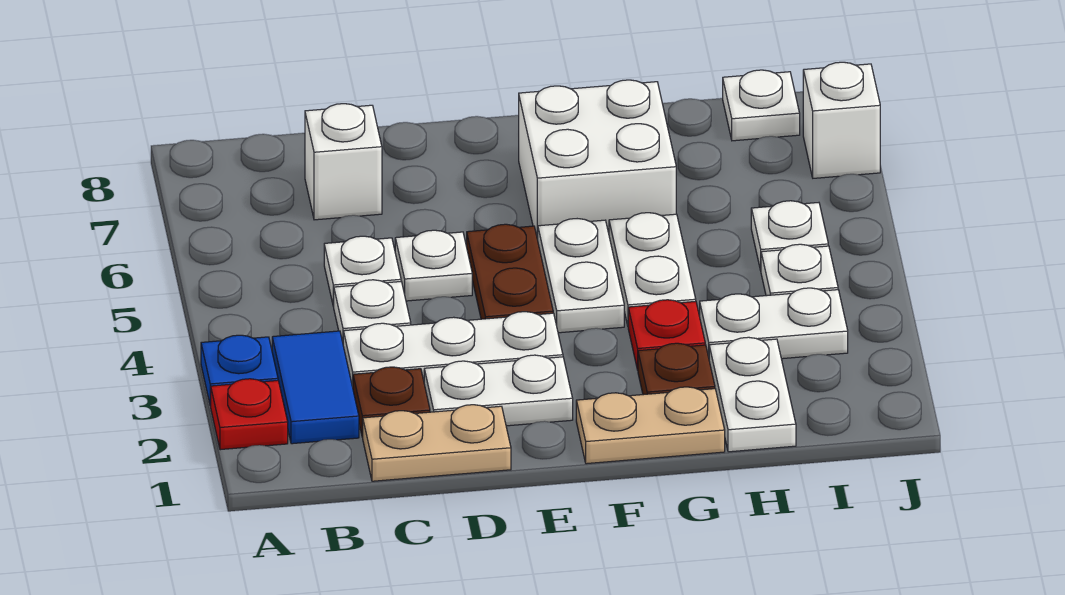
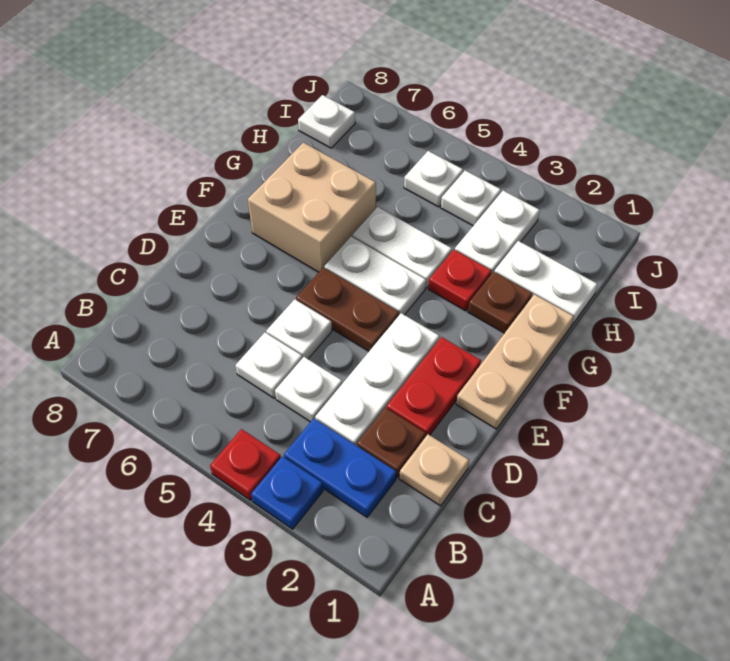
red plate A2 level 1 -> red plate A4 level 1
blue tile B2:B3 level 1 -> blue plate B2:B3 level 1
tan plate C1:D1 level 1 -> tan plate C1 level 1
white brick C7 level 1 -> none
white plate D2:E2 level 1 -> red plate D2:E2 level 1
tan plate F1:G1 level 1 -> tan plate E1:G1 level 1
white brick F6:G7 level 1 -> tan brick F6:G7 level 1
white brick J7 level 1 -> none

